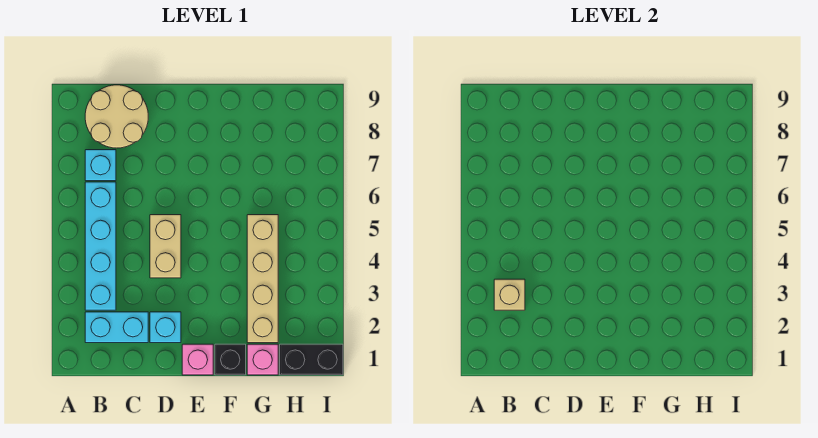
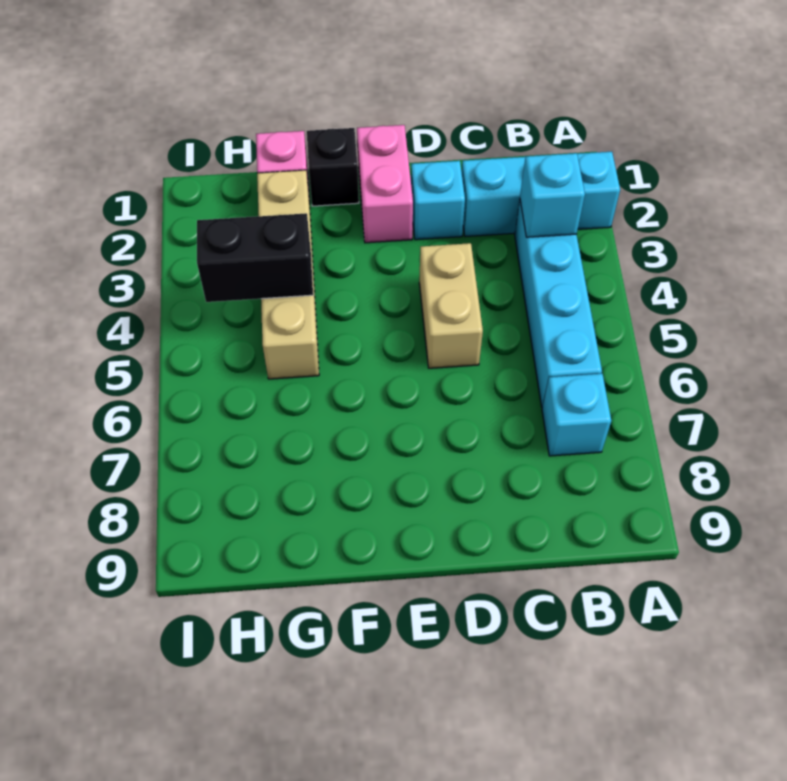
cyan brick B2:C2 level 1 -> cyan brick A2:C2 level 1
tan brick B3 level 2 -> cyan brick B3 level 2
tan round brick B8:C9 level 1 -> none
pink brick E1 level 1 -> pink brick E1:E2 level 1
black brick H1:I1 level 1 -> black brick G4:H4 level 2

